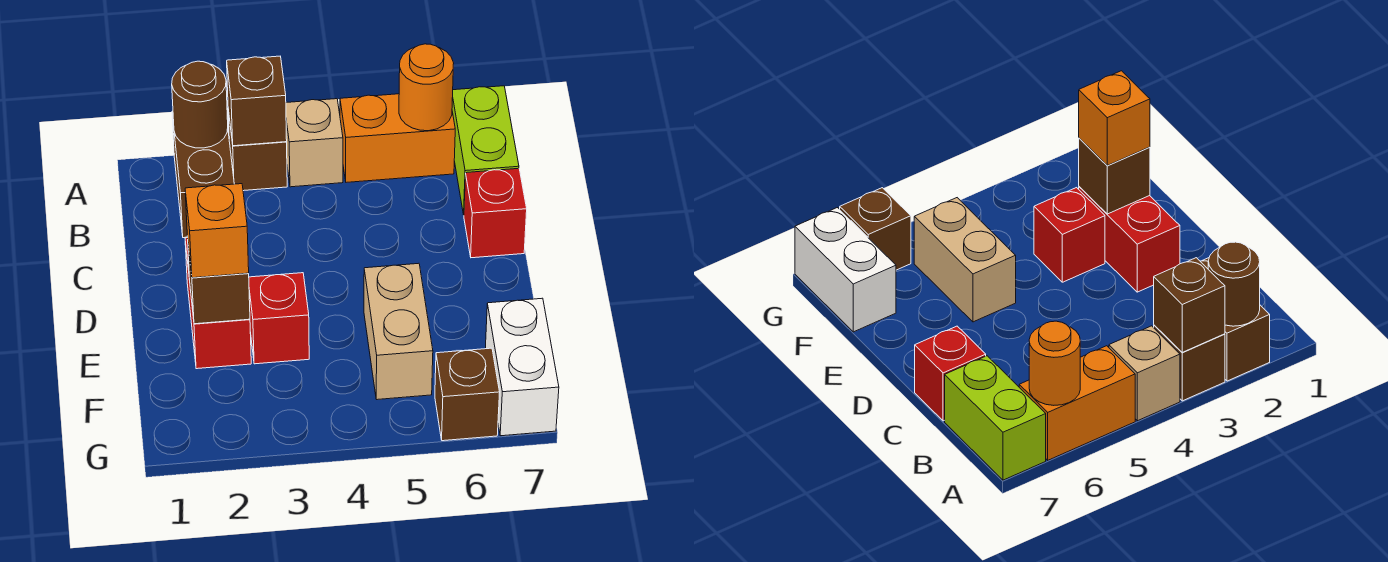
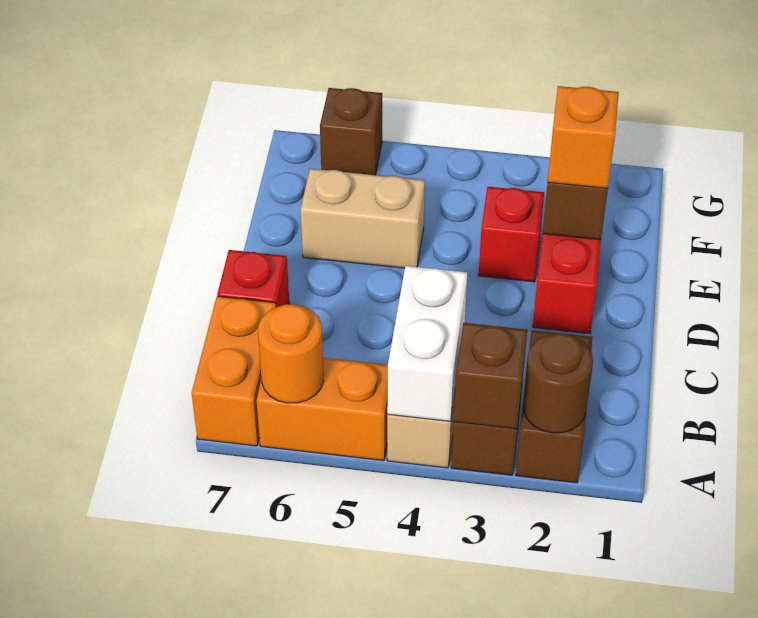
lime brick A7:B7 level 1 -> orange brick A7:B7 level 1
tan brick E5:F5 level 1 -> tan brick E5:E6 level 1
white brick F7:G7 level 1 -> white brick A4:B4 level 2

